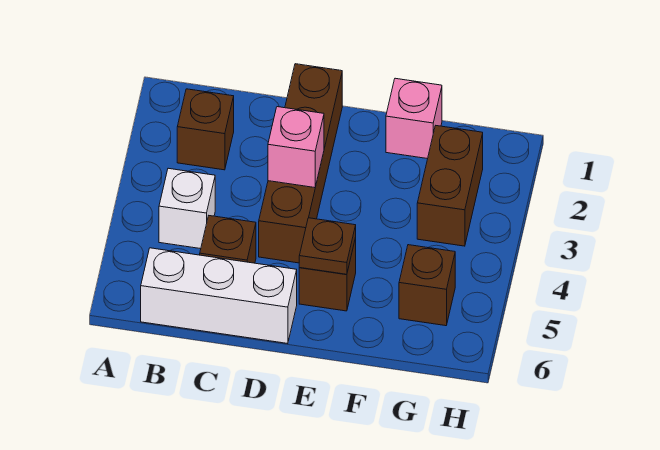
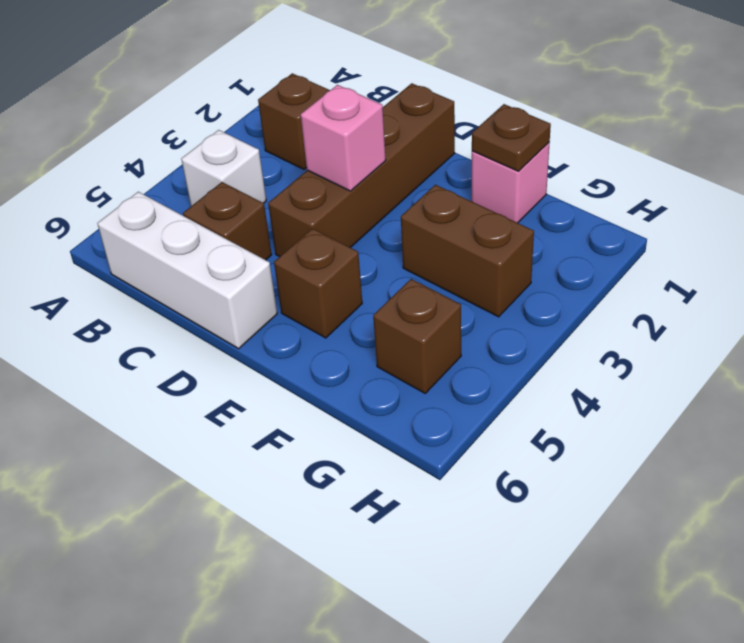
brown plate E5 level 2 -> brown plate F1 level 2
brown brick G2:G3 level 1 -> brown brick F3:G3 level 1

